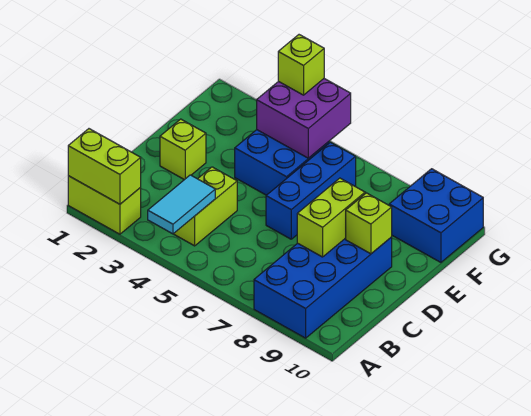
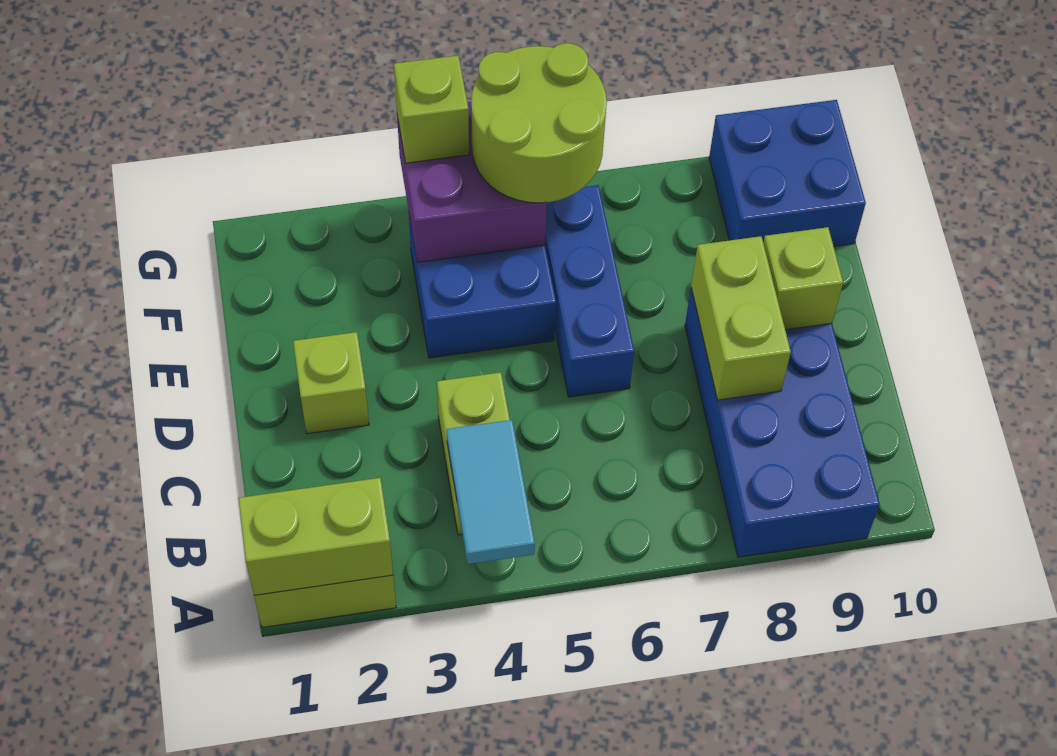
none -> lime round brick F5:G6 level 3

